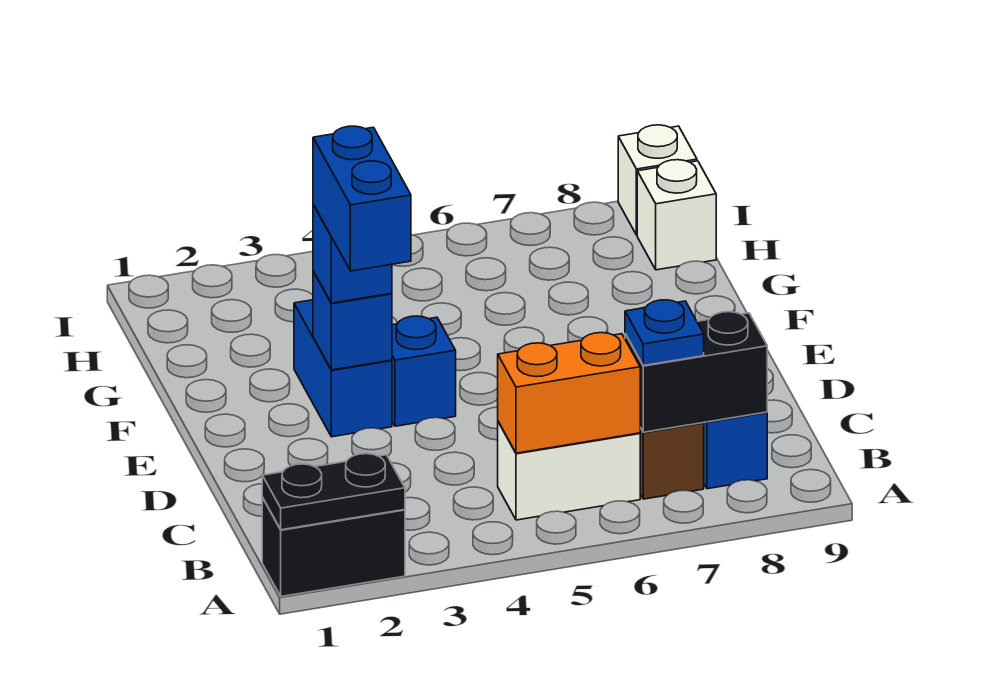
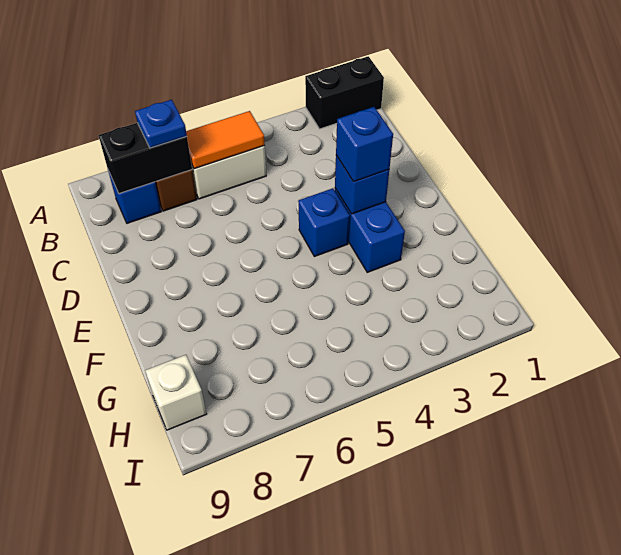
black plate A1:A2 level 2 -> none
orange brick B5:B6 level 2 -> orange tile B5:B6 level 2
blue brick D3:E3 level 4 -> none
white brick I9 level 1 -> none

